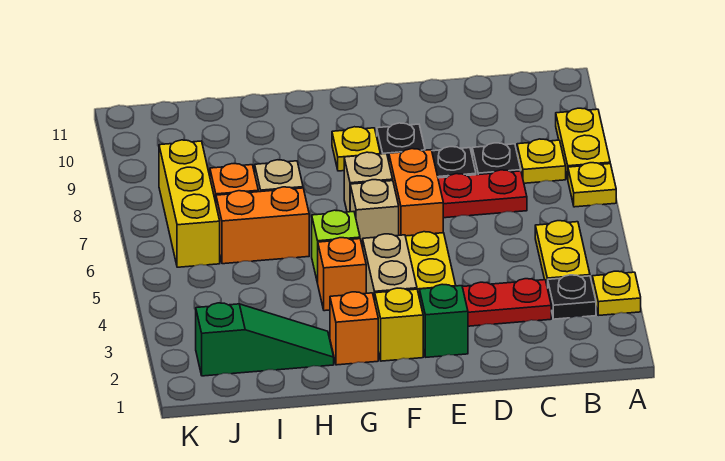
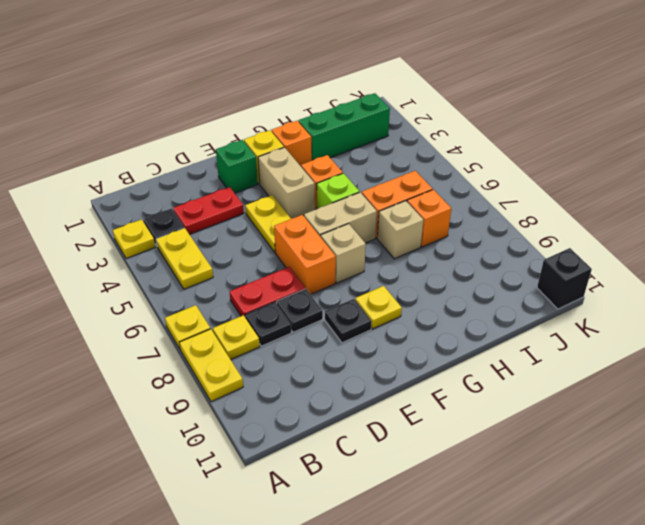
tan brick F6 level 1 -> tan brick F6:G6 level 1
green slope H2:J2 level 1 top J -> green brick H2:J2 level 1
yellow brick J6:J8 level 1 -> none
none -> black brick K11 level 1

